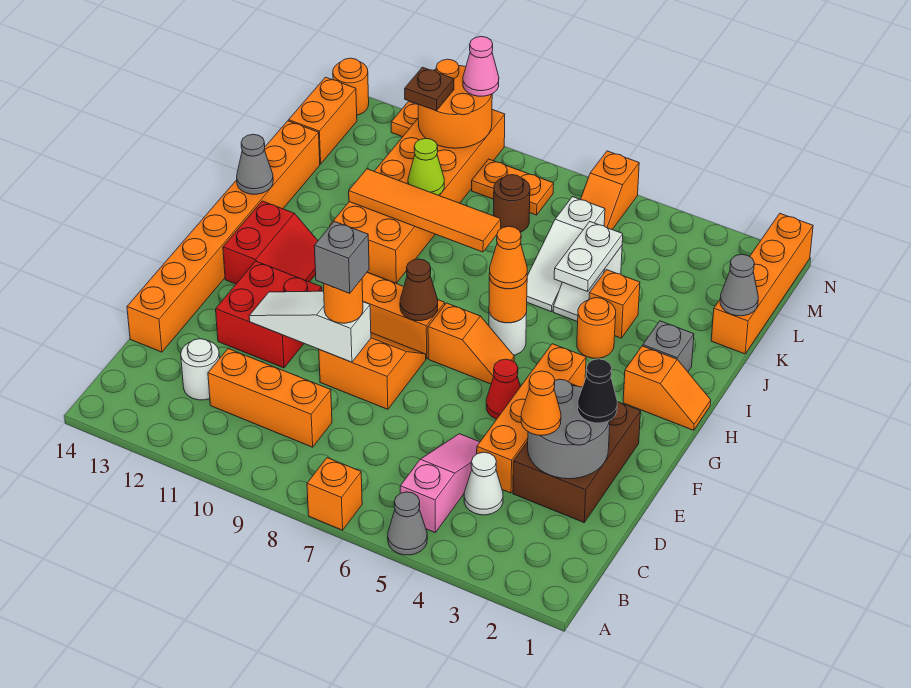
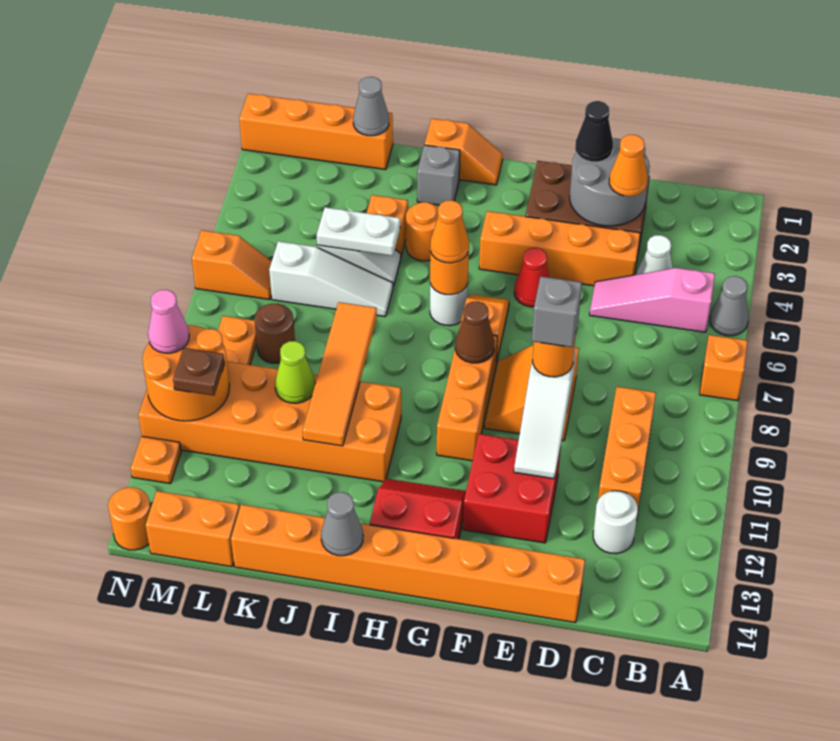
orange slope H1:H2 level 1 top 2 -> orange slope H1:I1 level 1 top I

